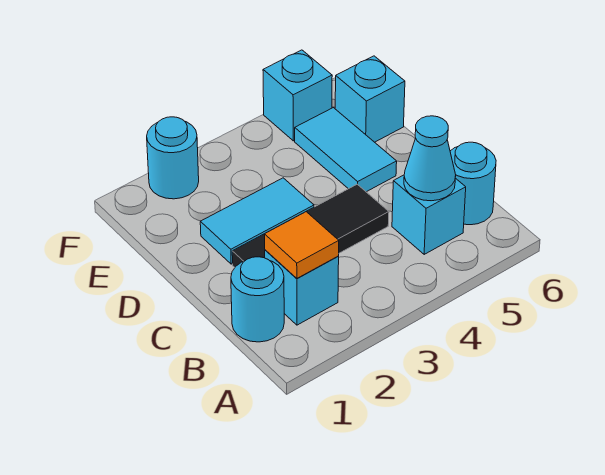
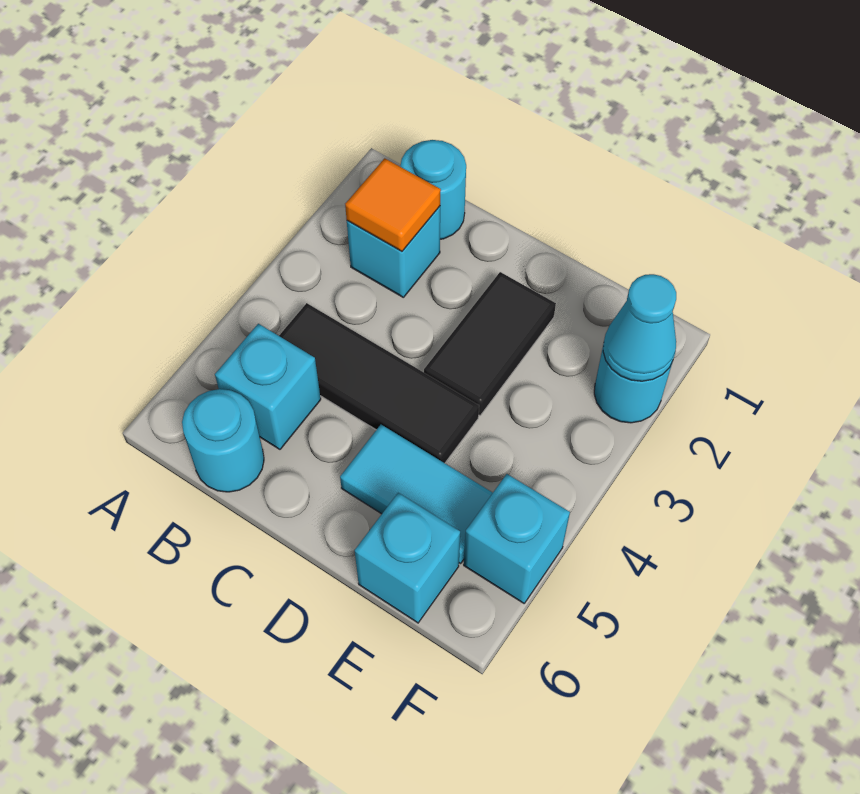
cyan cone B5 level 2 -> cyan cone F2 level 2
black tile C2:C4 level 1 -> black tile B4:D4 level 1
cyan tile D2:D3 level 1 -> black tile D2:D3 level 1

